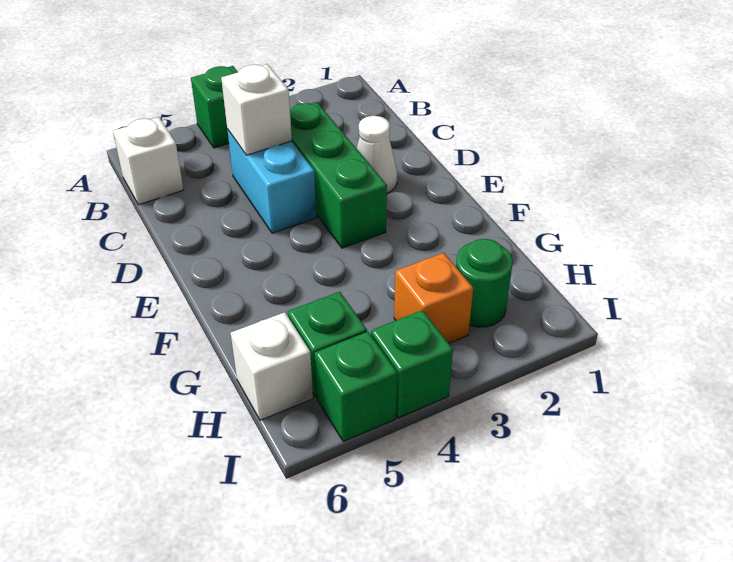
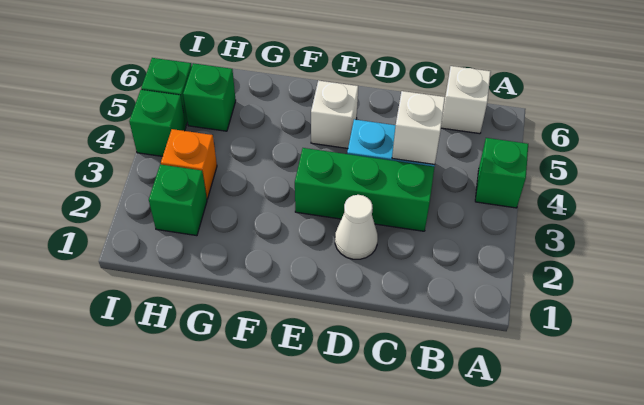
green round brick H2 level 1 -> green brick H2 level 1
white brick H6 level 1 -> white brick E5 level 1

